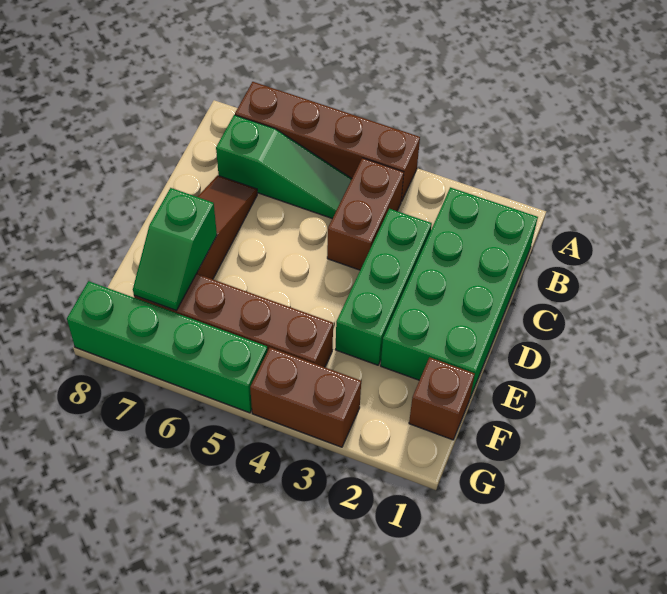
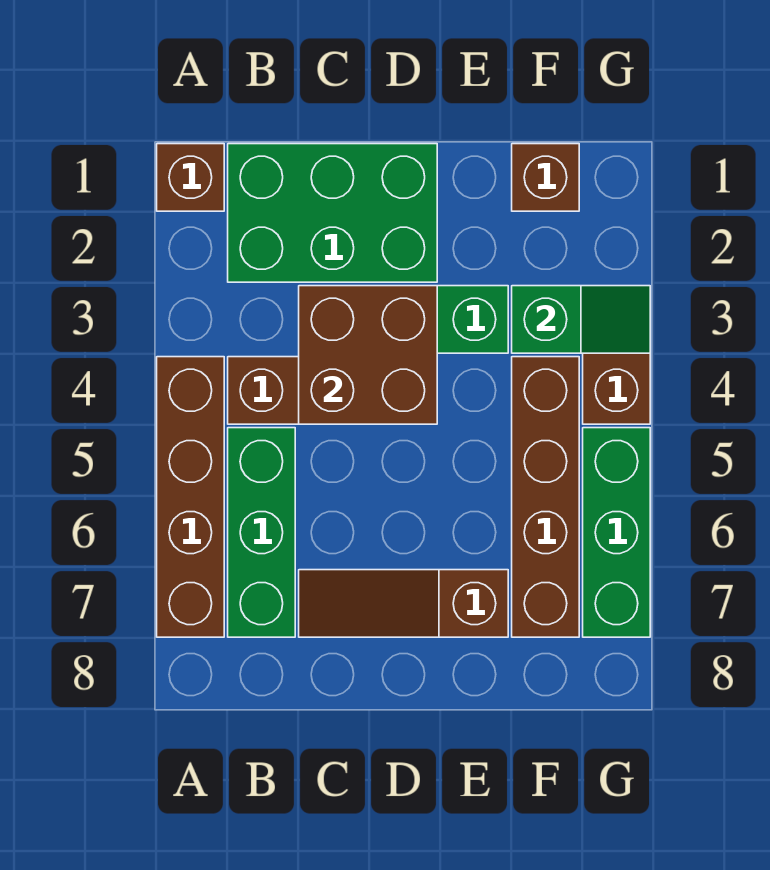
none -> brown brick A1 level 1
green brick B1:E2 level 1 -> green brick B1:D2 level 1
green slope B5:B7 level 1 top 7 -> green brick B5:B7 level 1
none -> brown brick C3:D4 level 2
green slope E7:F7 level 2 top E -> green slope F3:G3 level 2 top F
green brick G5:G8 level 1 -> green brick G5:G7 level 1

